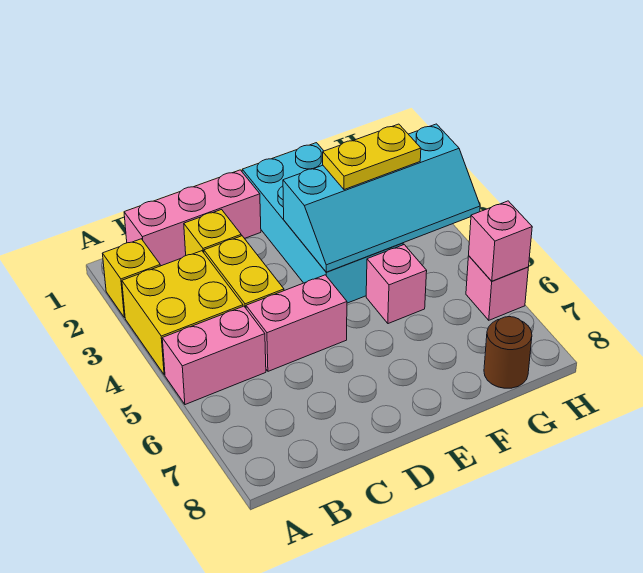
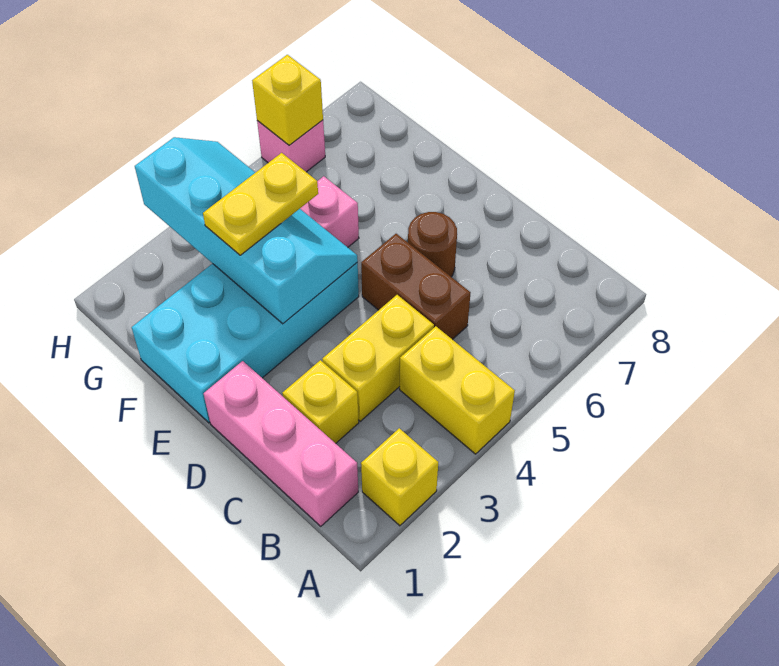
yellow brick A3:B4 level 1 -> yellow brick A4:B4 level 1
pink brick A5:B5 level 1 -> none
pink brick C5:D5 level 1 -> brown brick C5:D5 level 1
yellow plate F3:G3 level 3 -> yellow plate F3:F4 level 3
brown round brick G8 level 1 -> brown round brick D6 level 1
pink brick H6 level 2 -> yellow brick H6 level 2

